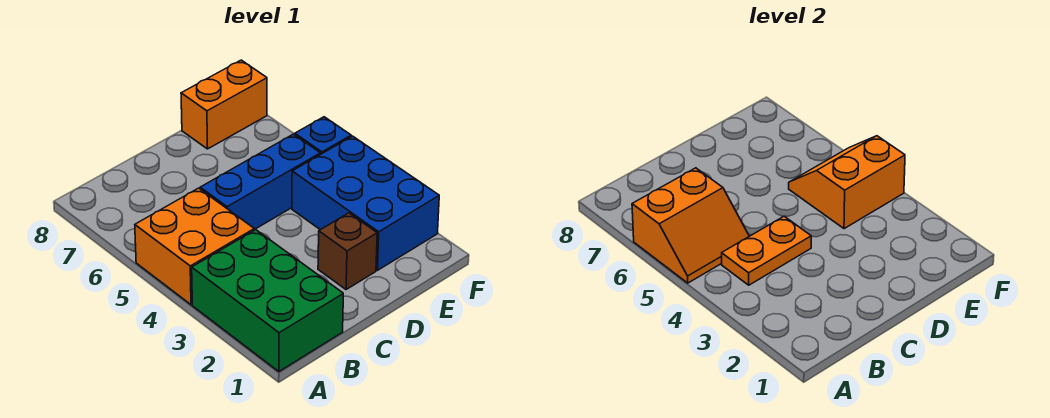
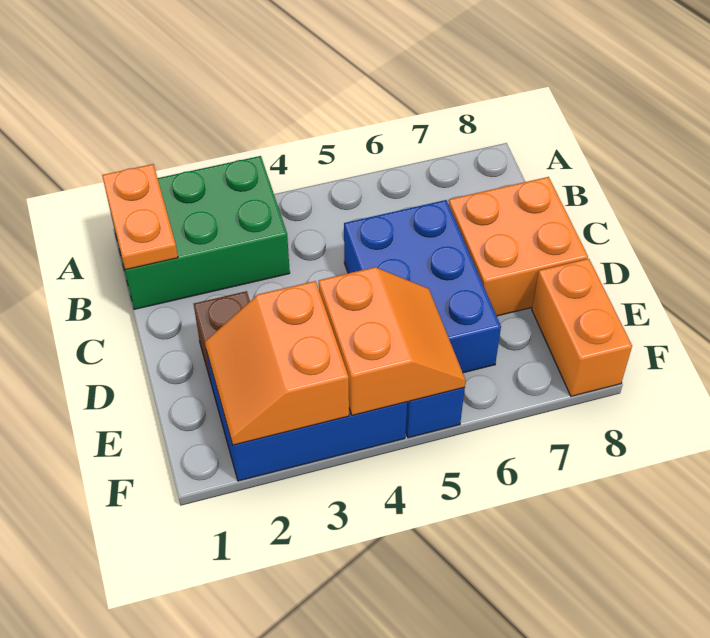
orange brick A4:B5 level 1 -> orange brick C7:D8 level 1
orange slope A5:B6 level 2 top 6 -> orange slope E2:F3 level 2 top 3
orange plate B4:C4 level 2 -> orange plate A1:B1 level 2
blue brick C5:E5 level 1 -> blue brick C5:E6 level 1

